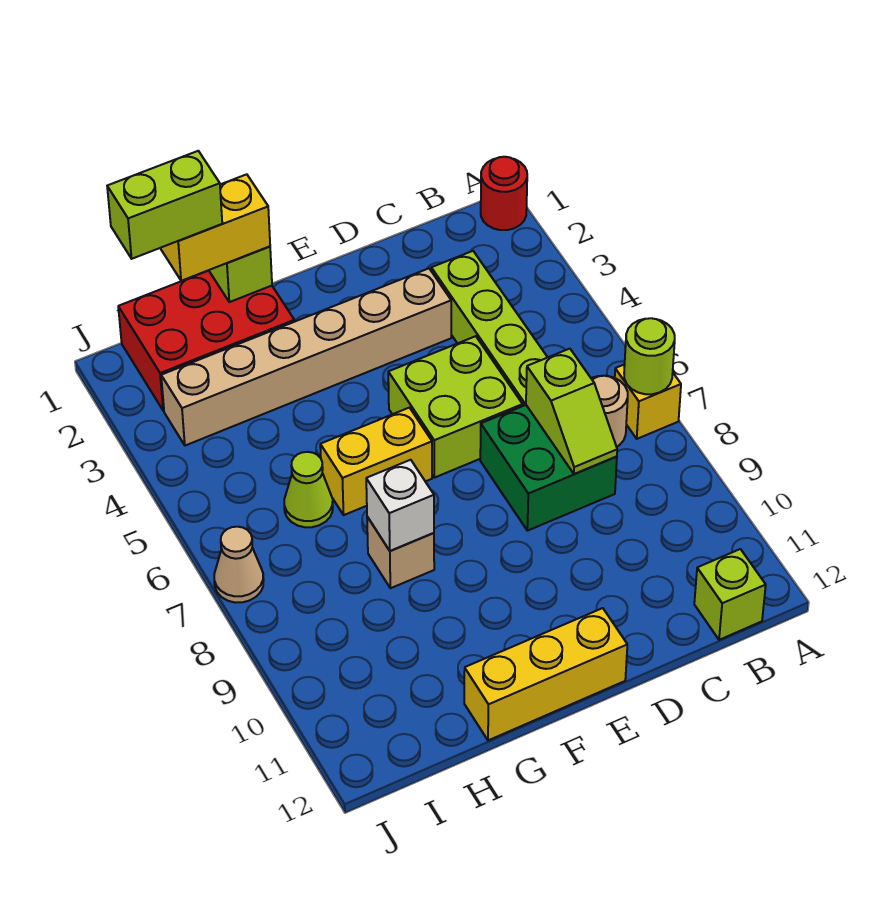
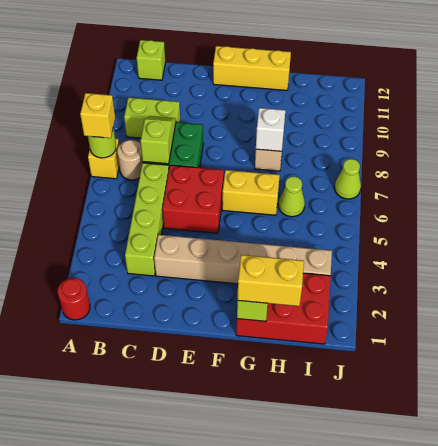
none -> yellow brick A7 level 3
lime brick D5:E6 level 1 -> red brick D5:E6 level 1
lime brick H1:I1 level 4 -> lime brick B9:C9 level 1
tan cone J7 level 1 -> lime cone J7 level 1

